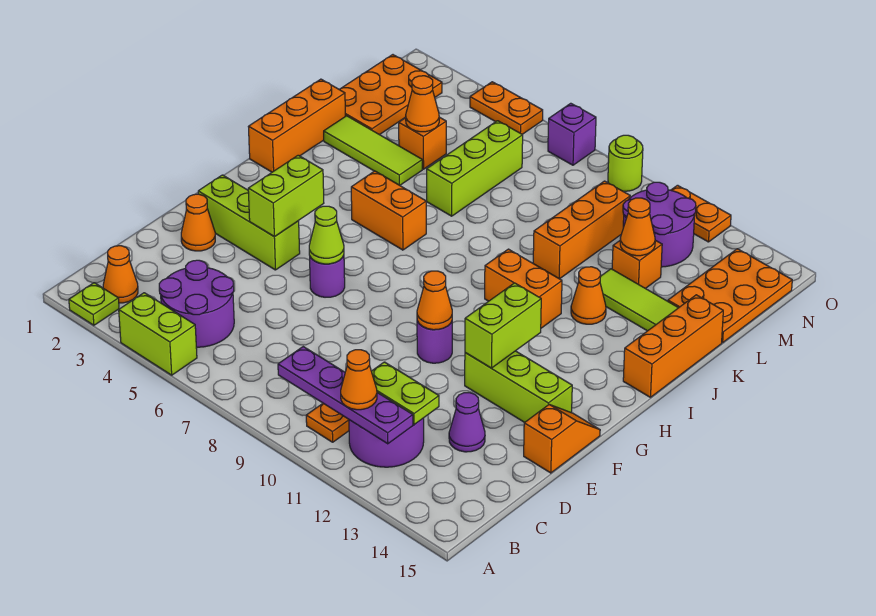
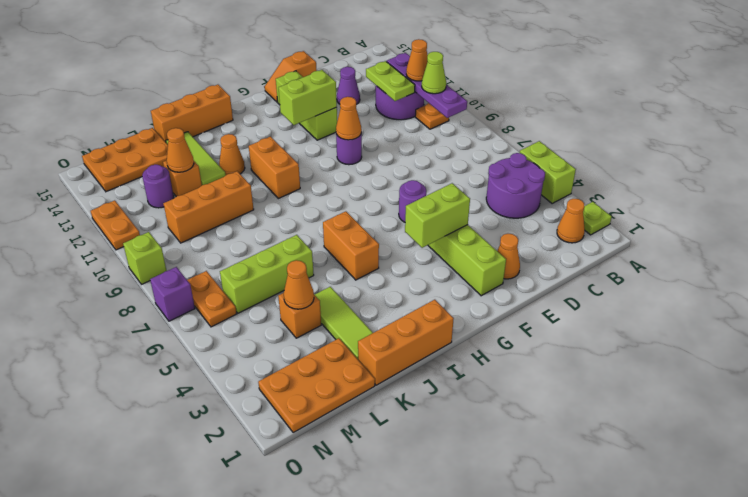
lime cone F6 level 2 -> lime cone B10 level 3
purple round brick M11:N12 level 1 -> purple round brick M12 level 1
orange plate O4:O5 level 1 -> orange plate N6:N7 level 1
lime round brick O9 level 1 -> lime brick O9 level 1

